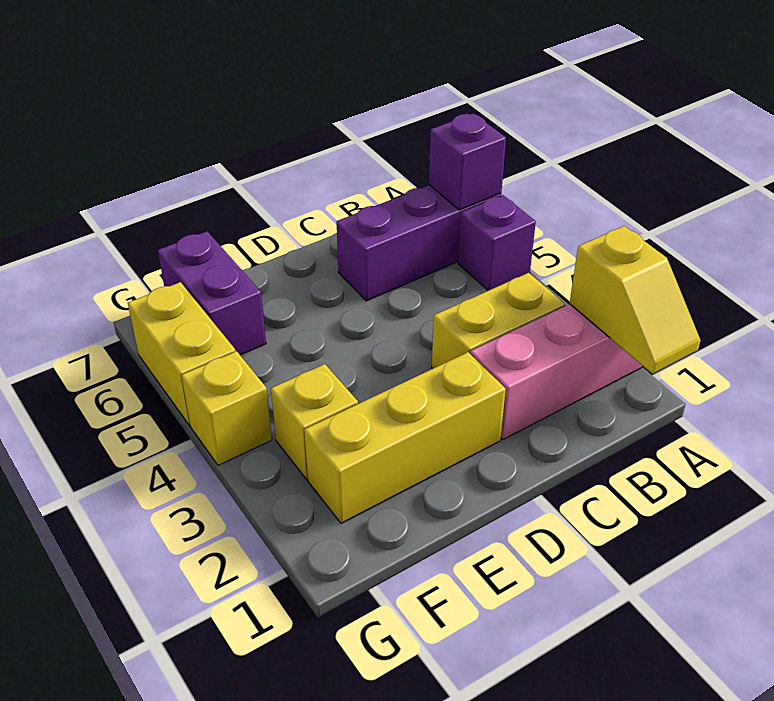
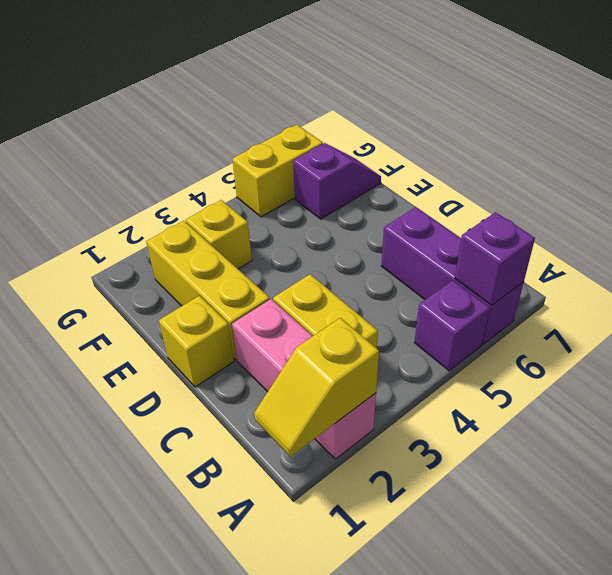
purple brick F6:F7 level 1 -> purple slope F6:F7 level 1 top 6
yellow brick G4 level 1 -> yellow brick D1 level 1

